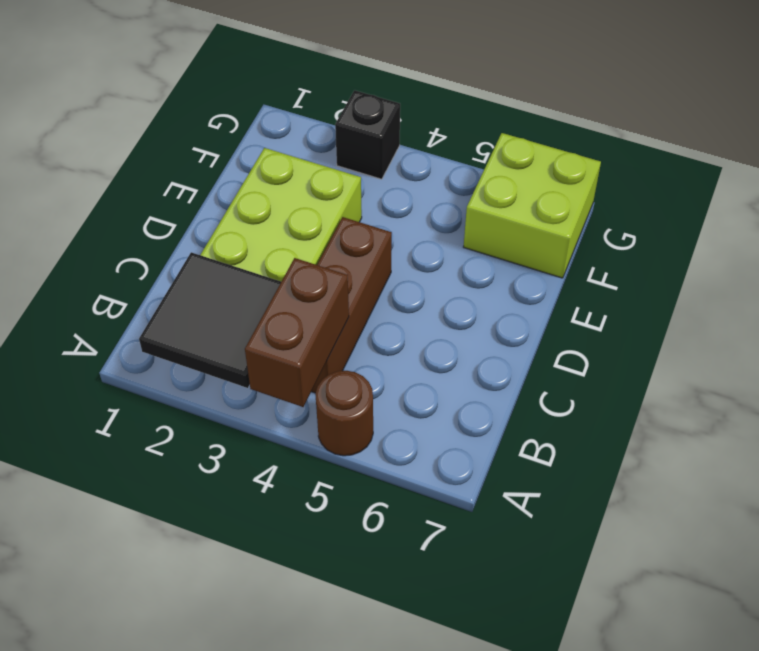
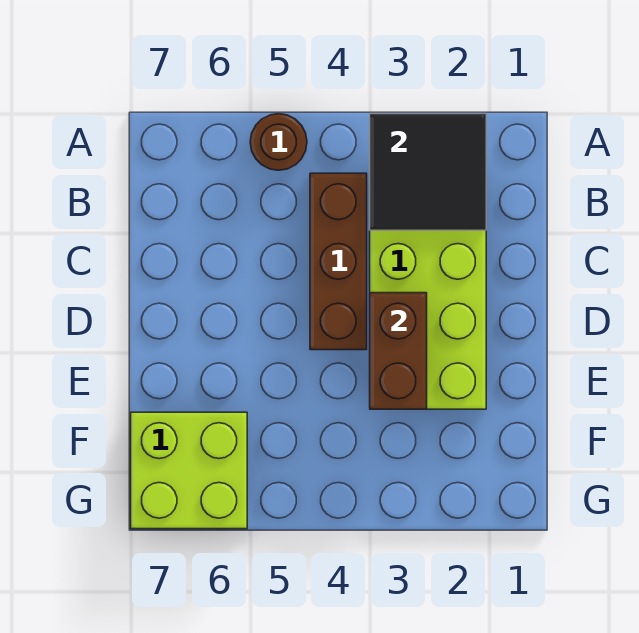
brown brick A4:B4 level 2 -> brown brick D3:E3 level 2
black brick G3 level 1 -> none

